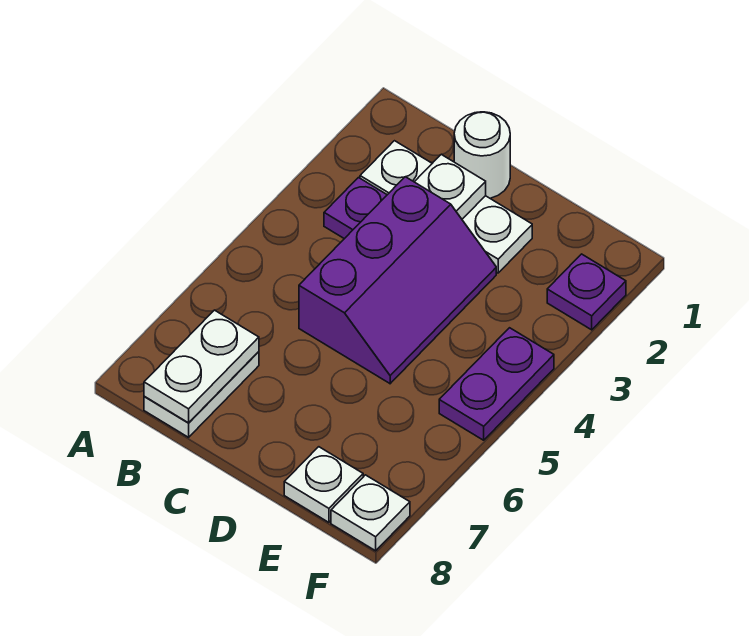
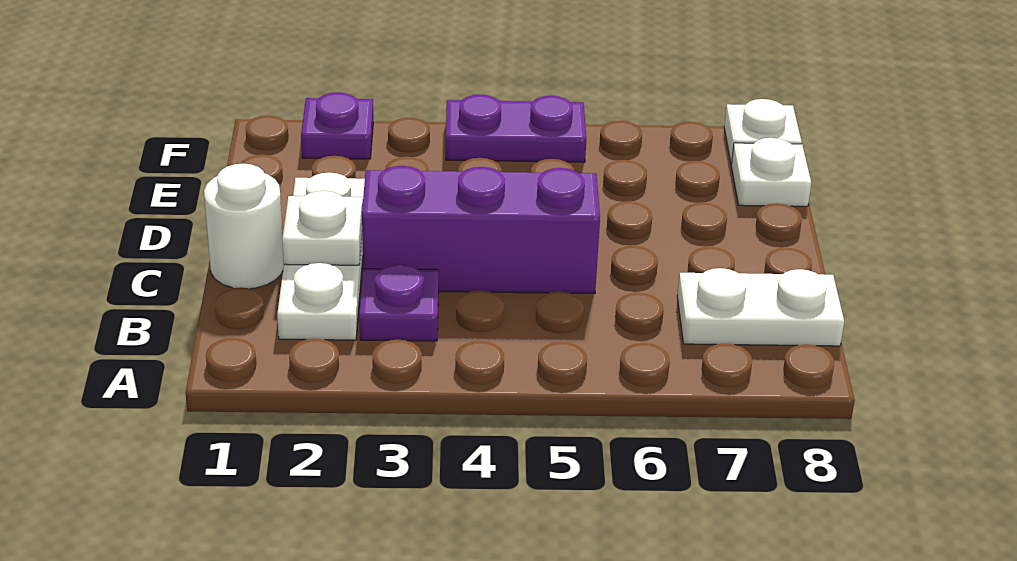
white plate B7:B8 level 2 -> none

